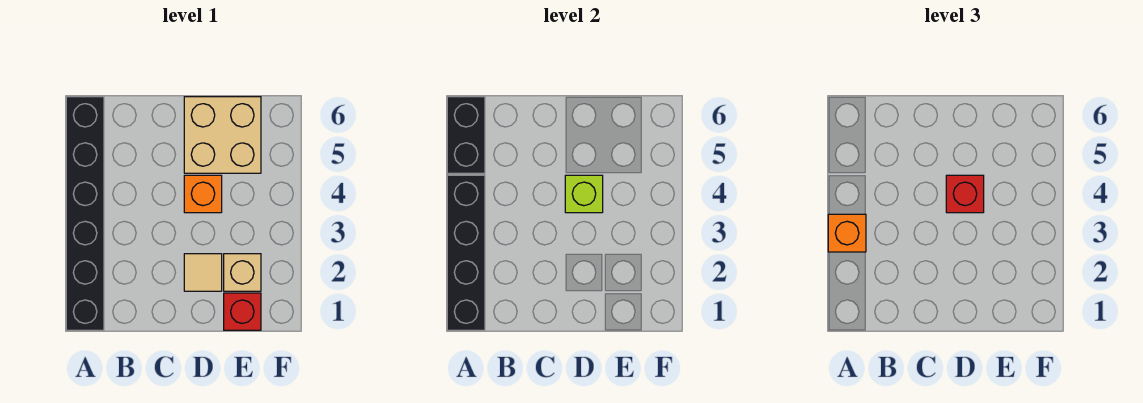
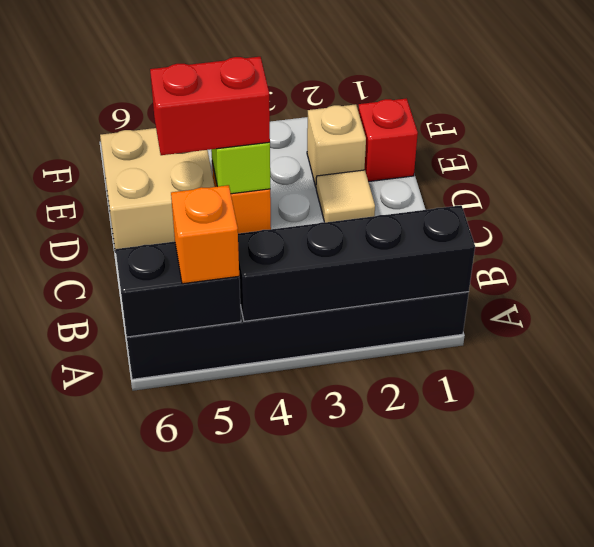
orange brick A3 level 3 -> orange brick A5 level 3
red brick D4 level 3 -> red brick D4:D5 level 3

